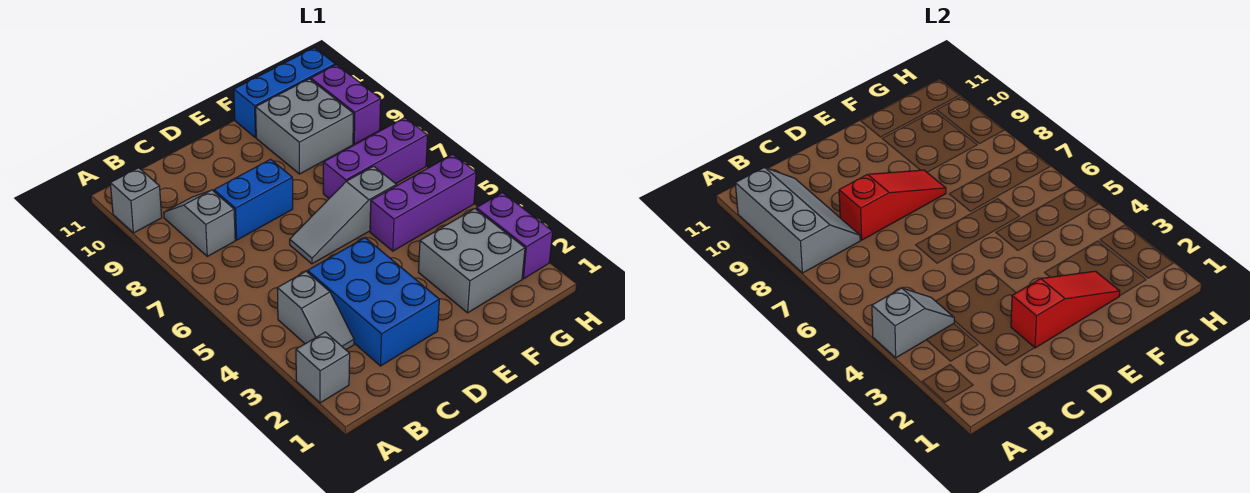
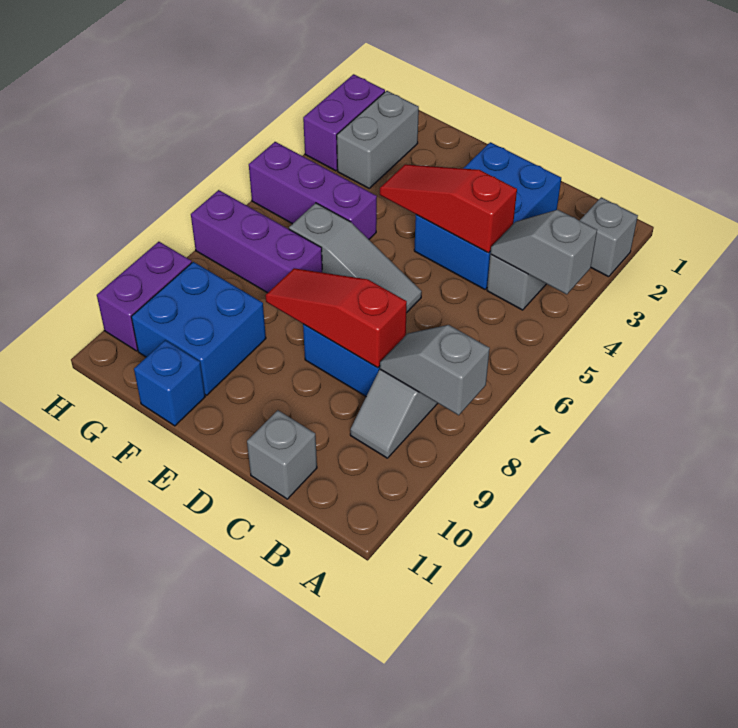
grey slope A8:B10 level 2 top A -> grey slope A8:B8 level 2 top A
grey brick A10 level 1 -> grey brick C11 level 1
red slope D2:F2 level 2 top D -> red slope C4:E4 level 2 top C
grey brick F2:G3 level 1 -> grey brick G2:G3 level 1
grey brick F9:G10 level 1 -> blue brick F9:G10 level 1
blue brick F11:H11 level 1 -> blue brick F11 level 1

